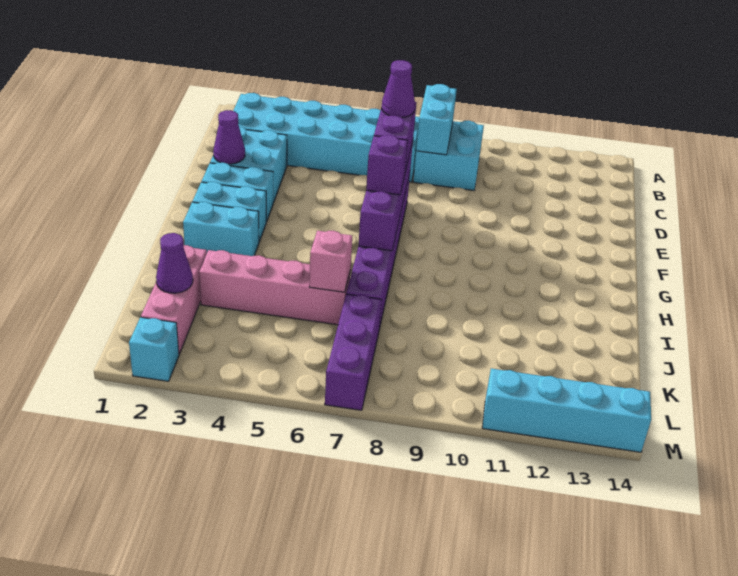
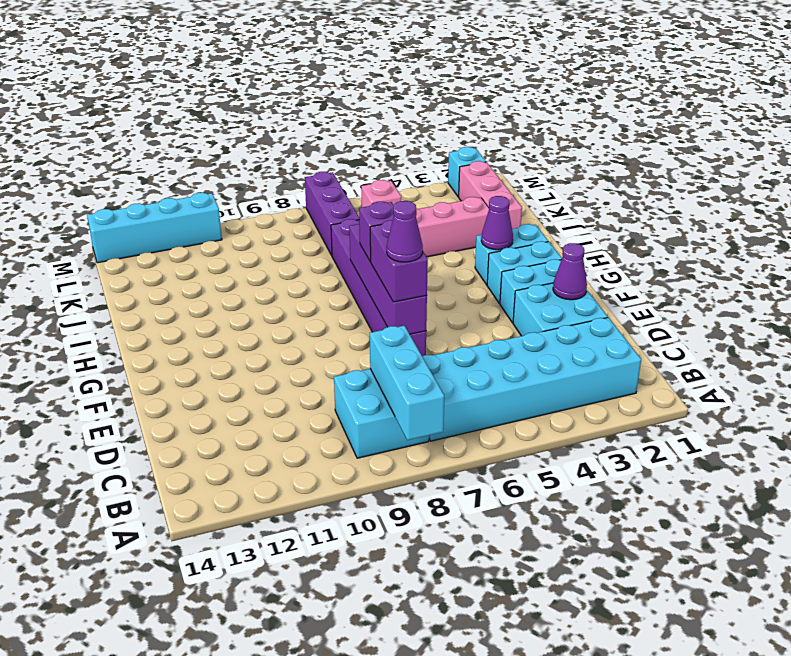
cyan brick B8:C8 level 2 -> cyan brick A8:C8 level 2
purple cone K2 level 2 -> purple cone H3 level 2

